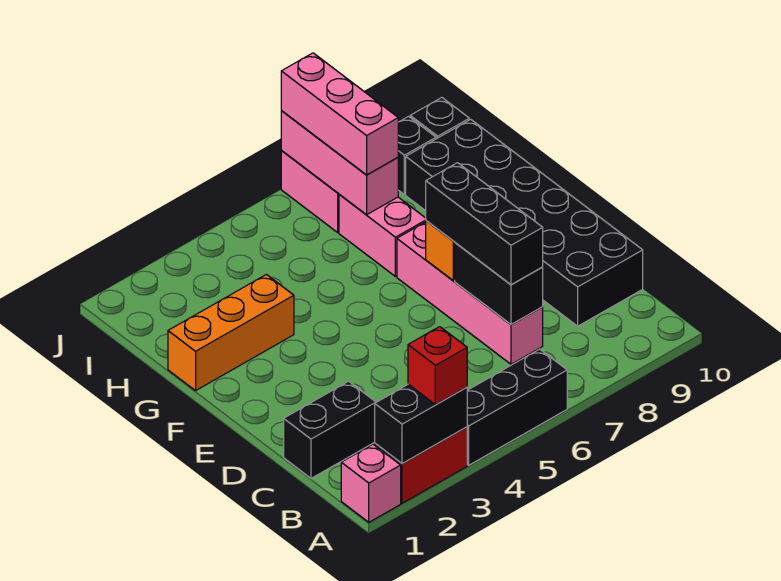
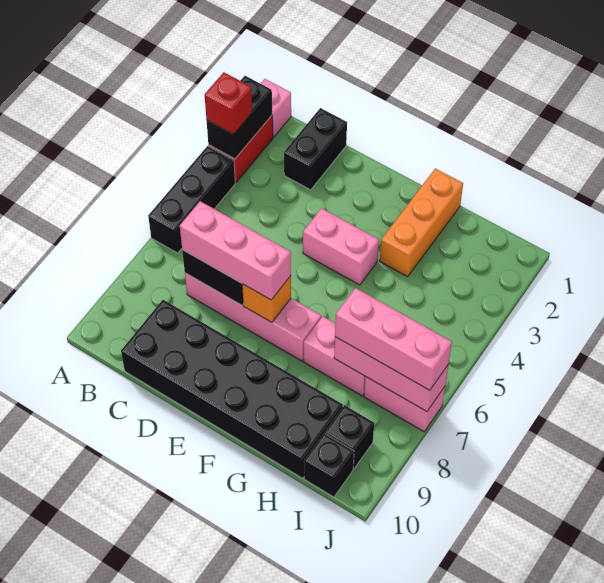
black brick C7:E7 level 3 -> pink brick C7:E7 level 3
none -> pink brick E4:F4 level 1

